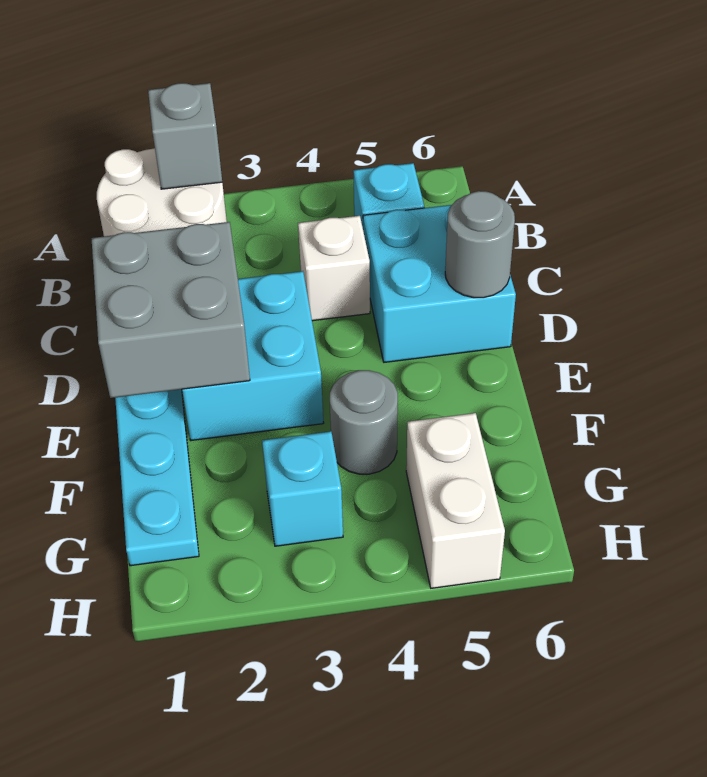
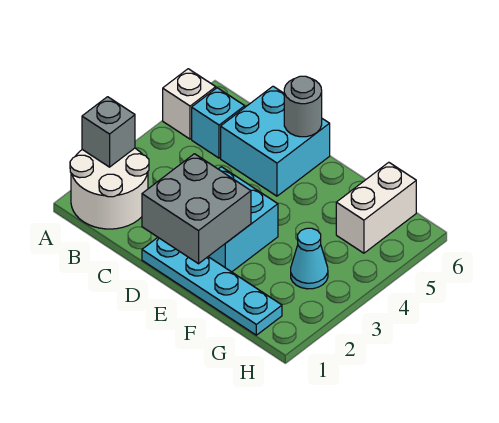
white brick C4 level 1 -> white brick A5 level 1
grey round brick F4 level 1 -> none
cyan brick G3 level 1 -> cyan cone G3 level 1
white brick G5:H5 level 1 -> white brick G5:G6 level 1

